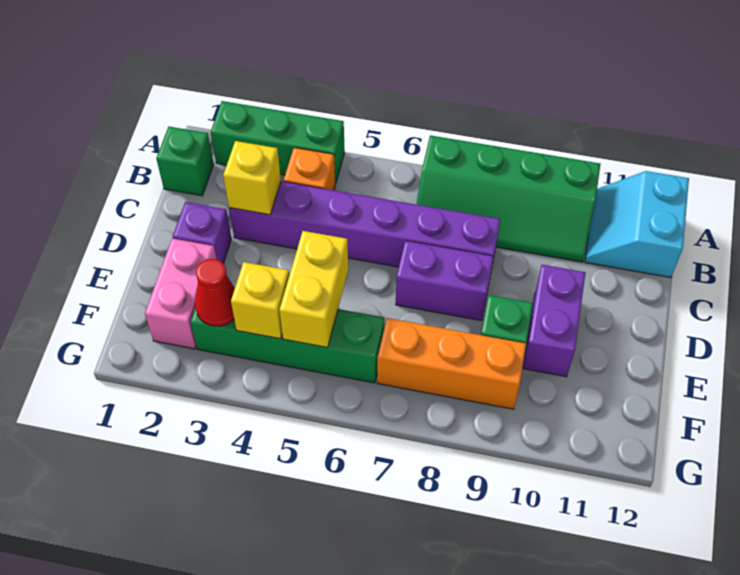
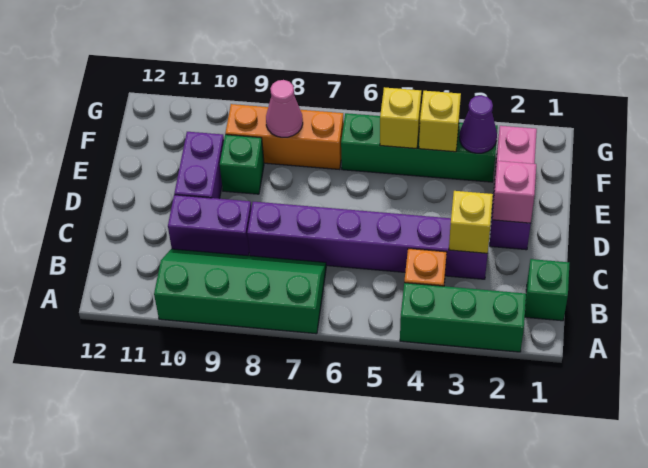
cyan slope A11:B12 level 1 top 12 -> none
none -> pink brick D2 level 2
purple brick D7:D8 level 1 -> purple brick C9:C10 level 1
yellow brick E5:F5 level 2 -> yellow brick F5 level 2
red cone F3 level 2 -> purple cone F3 level 2
none -> pink cone F8 level 2

